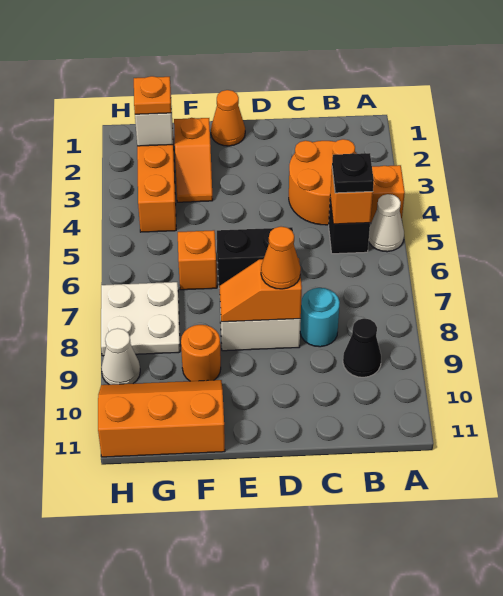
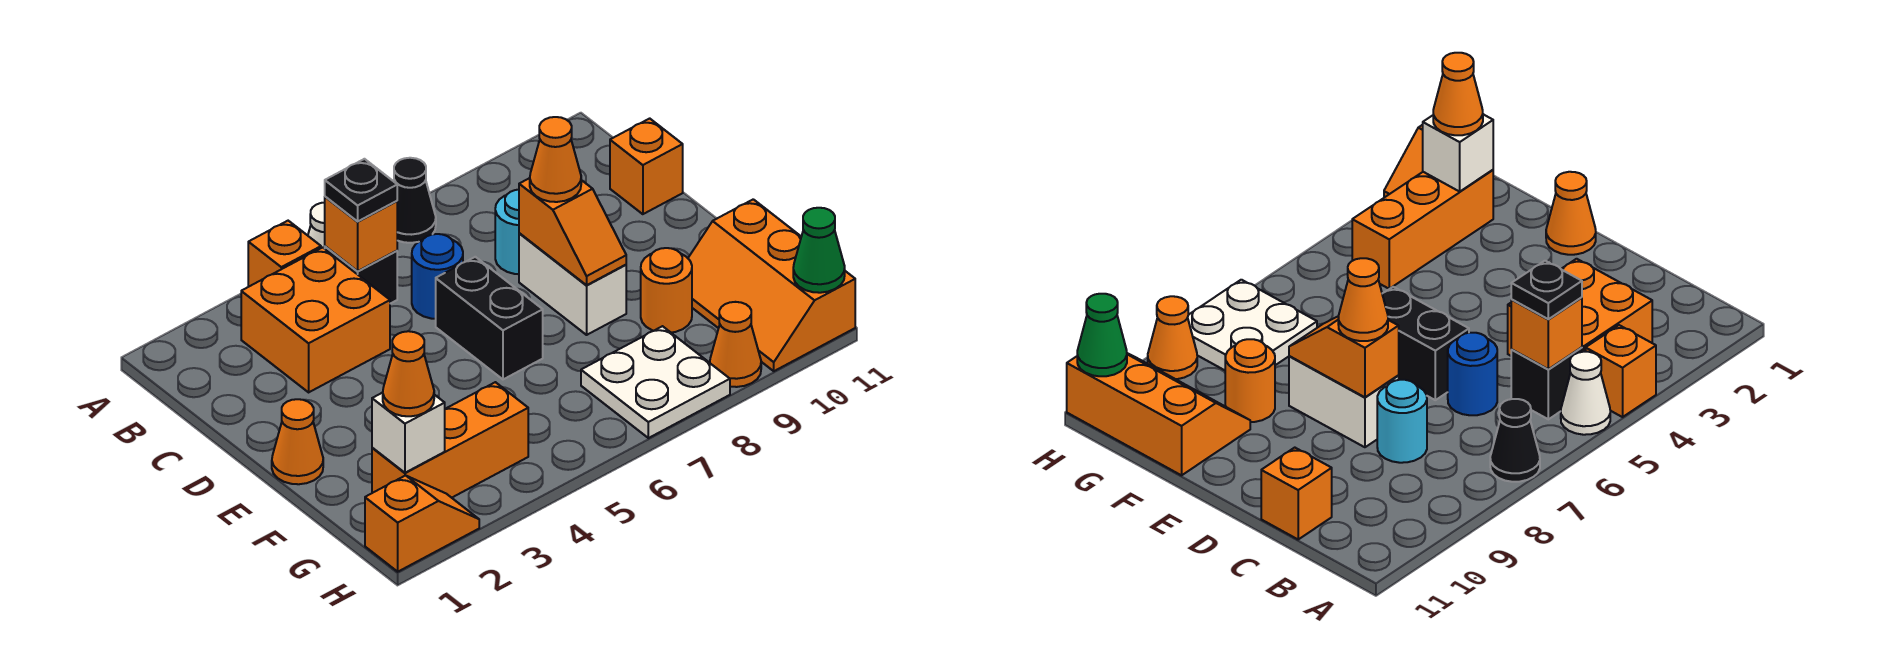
orange round brick B3:C4 level 1 -> orange brick B3:C4 level 1
black cone B9 level 1 -> black cone A7 level 1
none -> blue round brick C6 level 1
orange slope F2:F3 level 1 top 2 -> orange slope H1:H2 level 1 top 1
orange brick F6 level 1 -> orange brick C11 level 1
orange plate G2 level 3 -> orange cone G2 level 3
white cone H9 level 1 -> orange cone H9 level 1
none -> green cone H11 level 2

